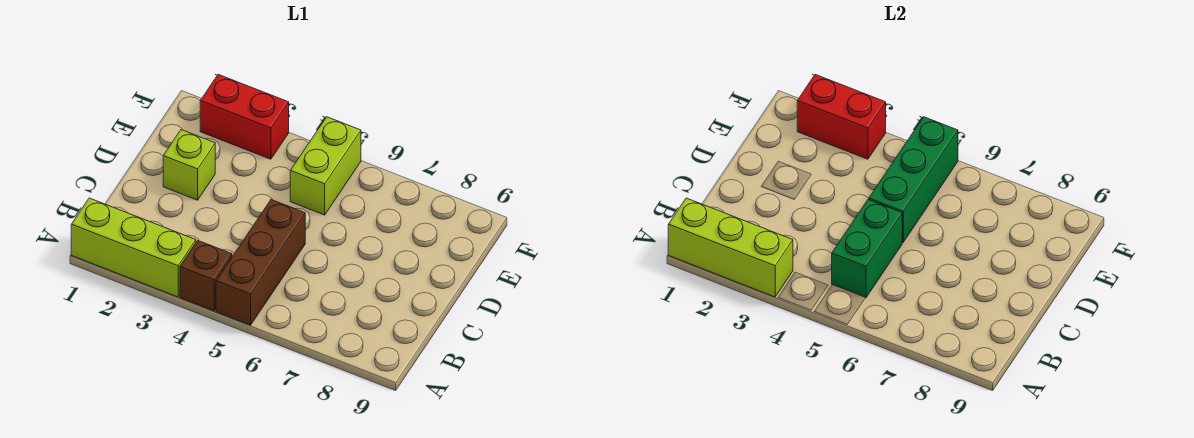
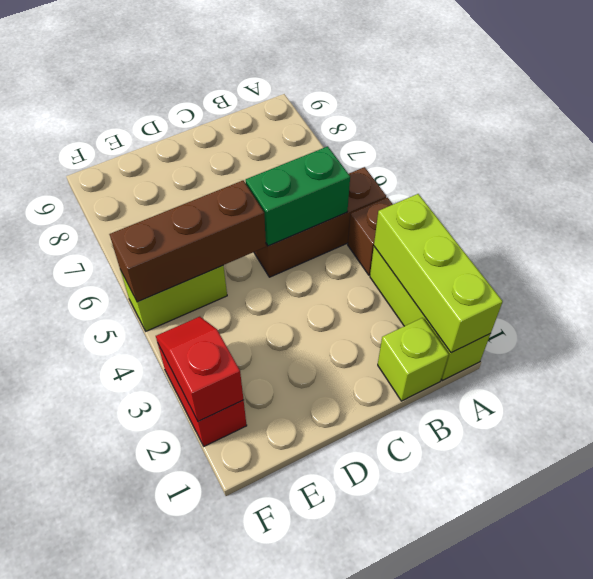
lime brick D2 level 1 -> lime brick B1 level 1
green brick D5:F5 level 2 -> brown brick D5:F5 level 2
red brick F2:F3 level 2 -> red slope F2:F3 level 2 top 2

